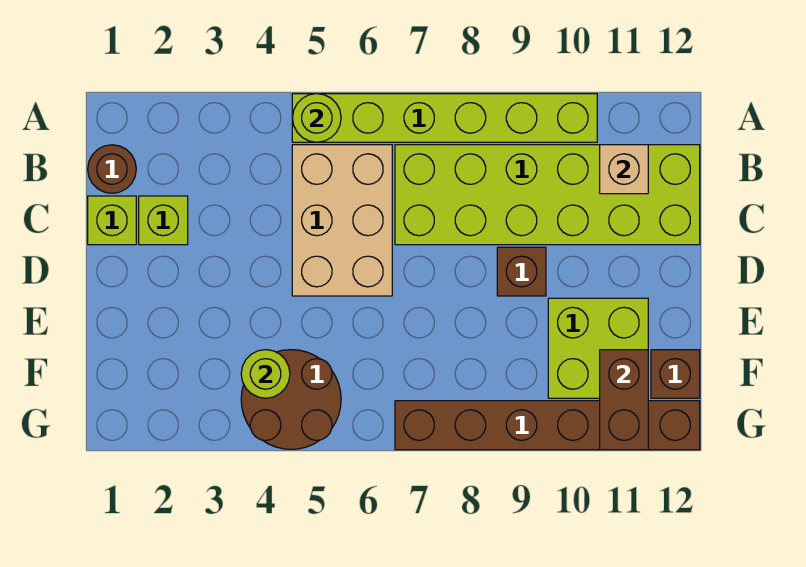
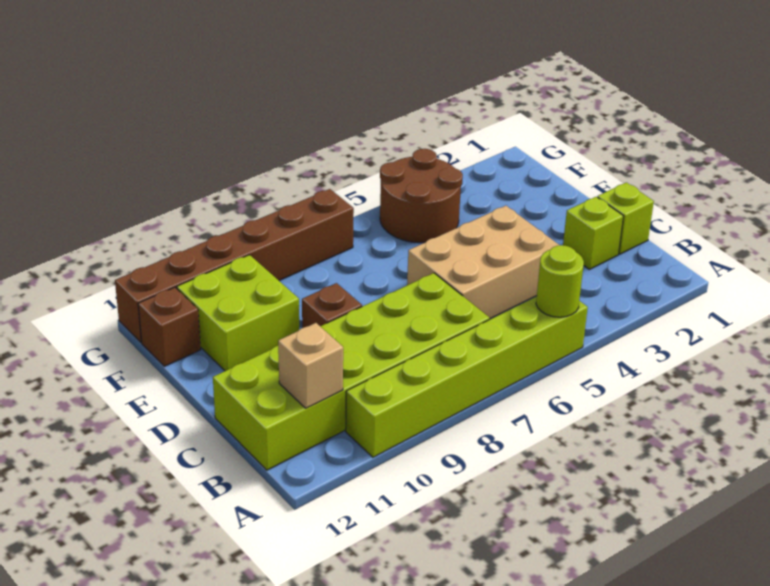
brown round brick B1 level 1 -> none
tan brick B5:D6 level 1 -> tan brick C4:D6 level 1
lime round brick F4 level 2 -> none
brown brick F11:G11 level 2 -> none

